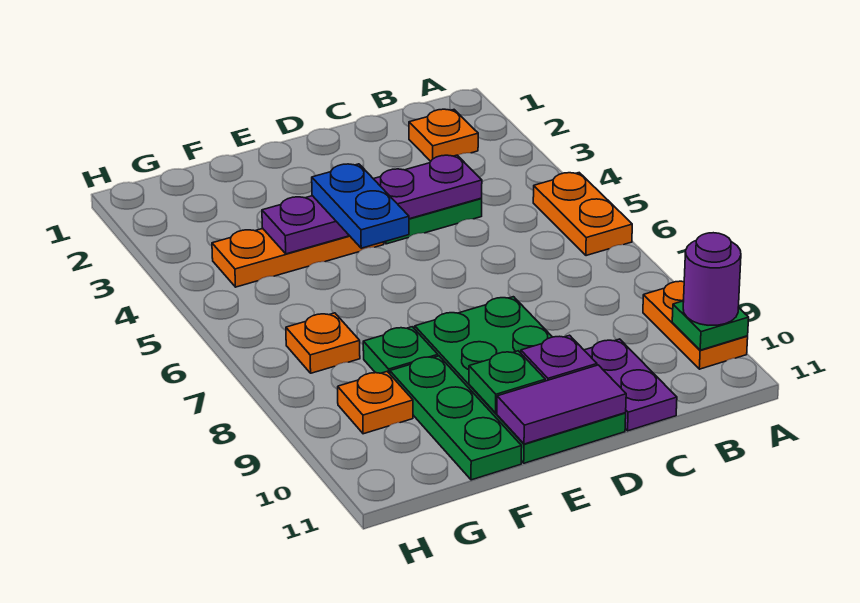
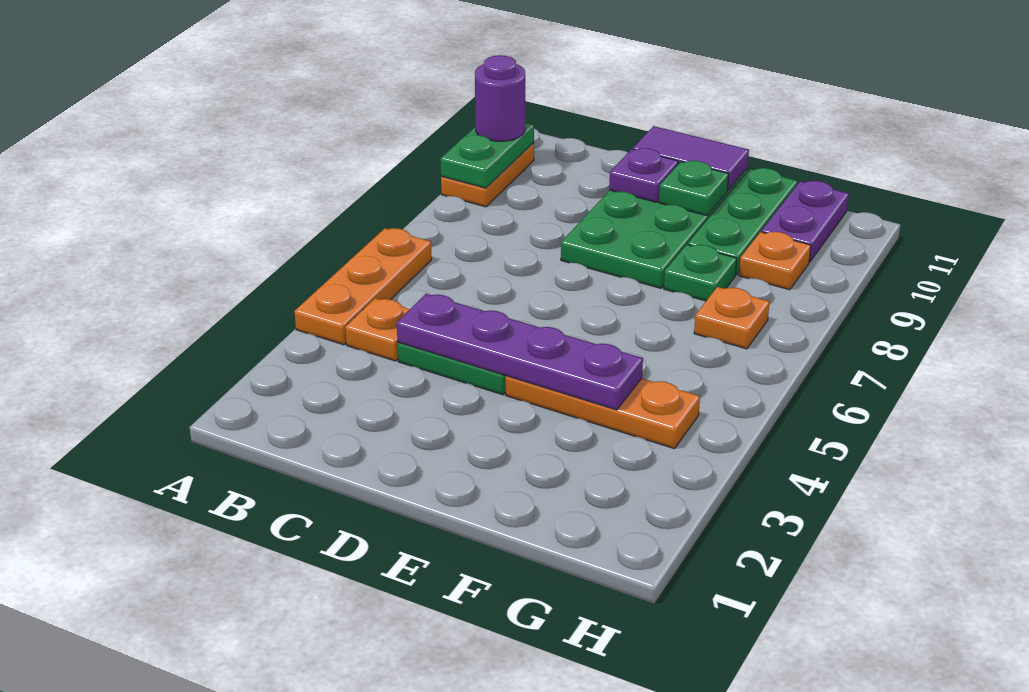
orange plate A5:A6 level 1 -> orange plate A4:A6 level 1
green plate A10 level 2 -> green plate A9:A10 level 2
orange plate B2 level 1 -> orange plate B4 level 1
purple plate C10:C11 level 1 -> purple plate G10:G11 level 1
blue plate E4:E5 level 3 -> none

